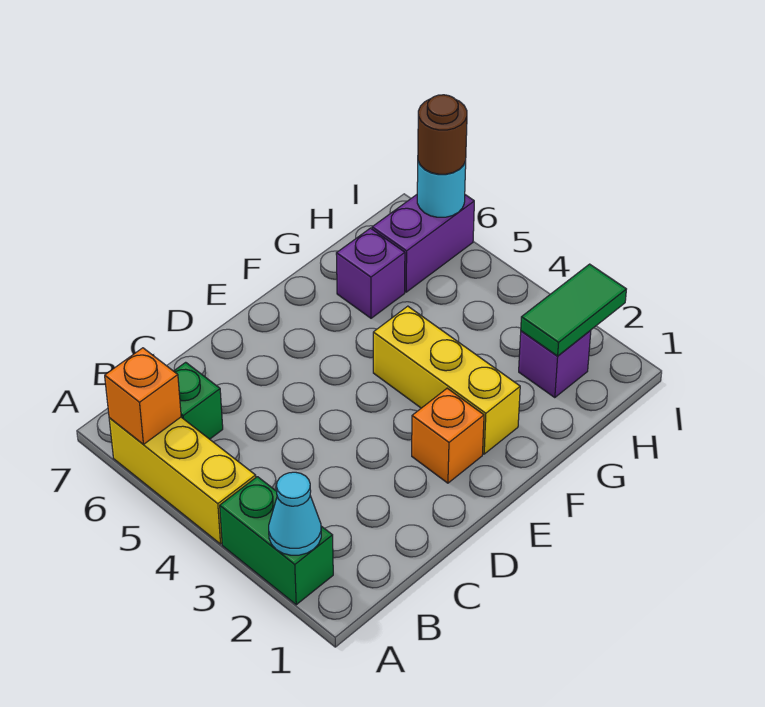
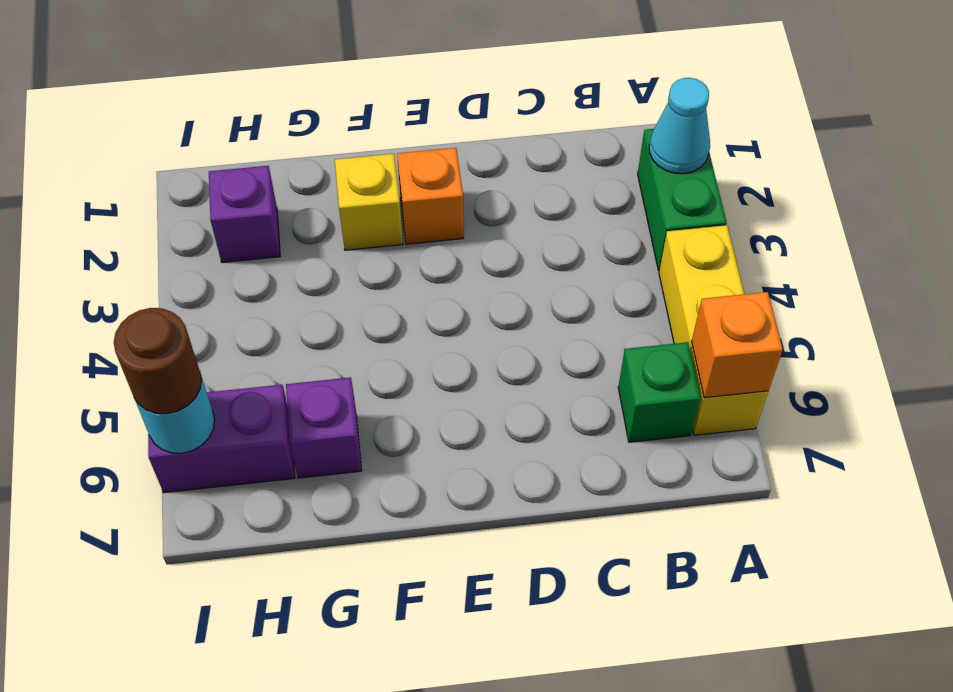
yellow brick F2:F4 level 1 -> yellow brick F2 level 1
green tile H2:I2 level 2 -> none

